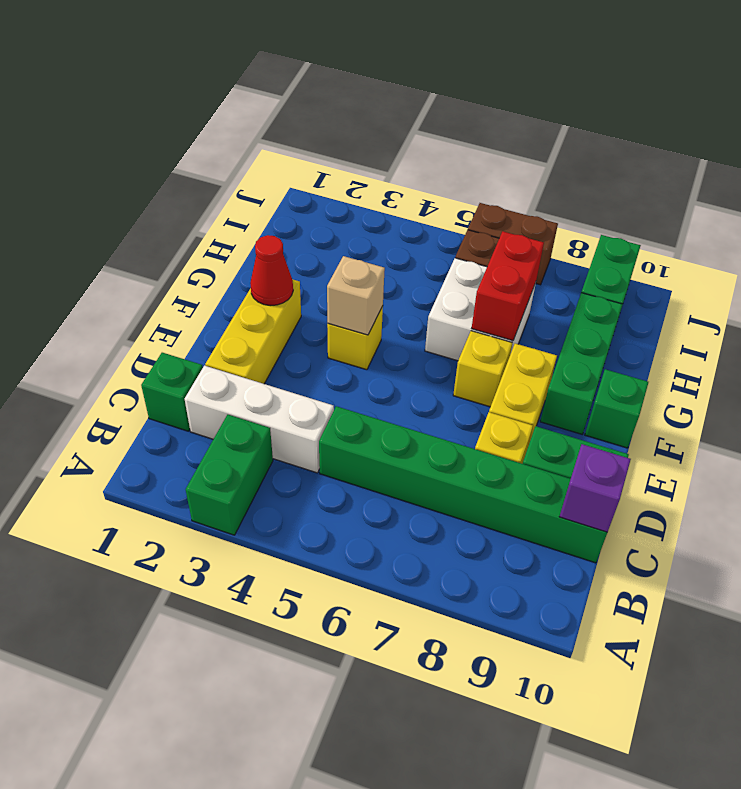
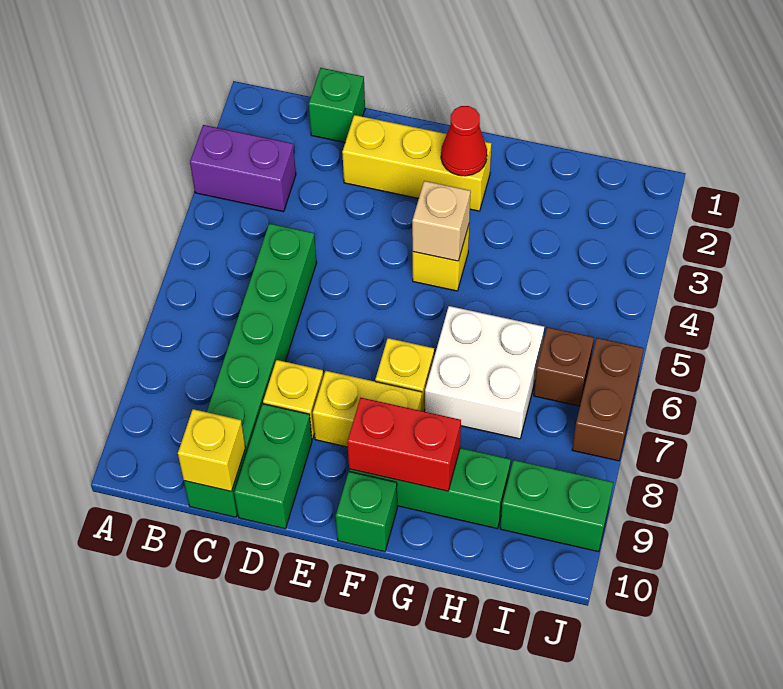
green brick A3:B3 level 1 -> purple brick A3:B3 level 1
white brick C2:C4 level 1 -> none
purple brick C10 level 2 -> yellow brick C10 level 2
red brick G7:H7 level 2 -> red brick F9:G9 level 2

